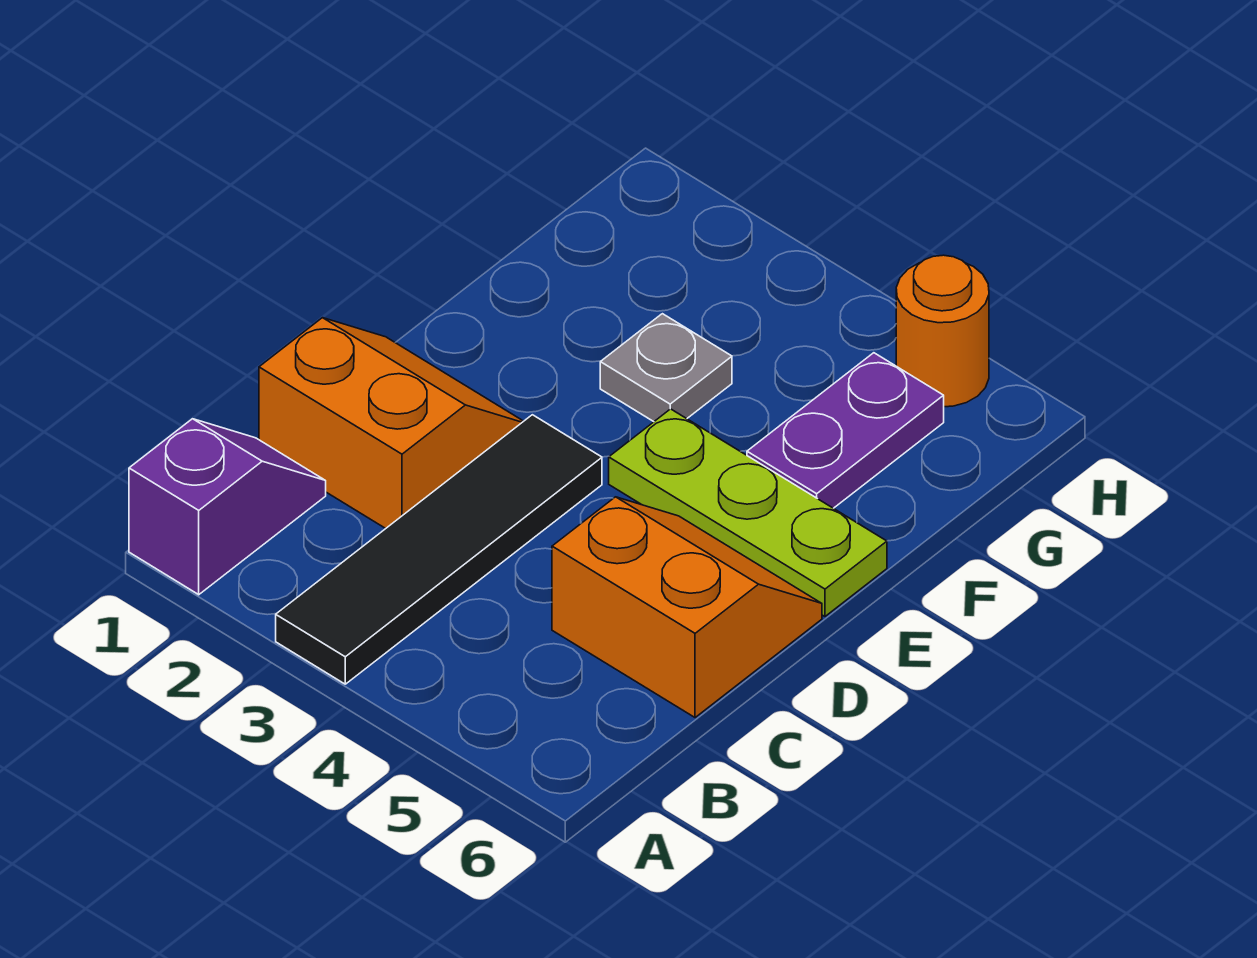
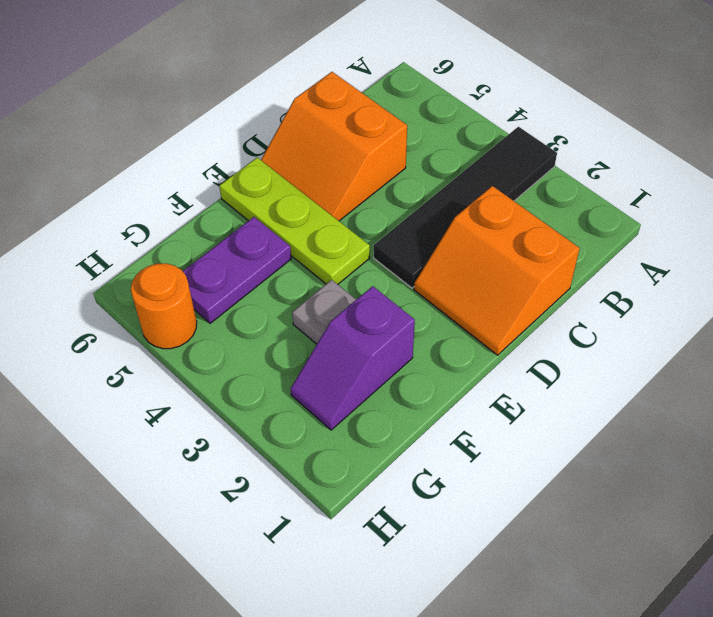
purple slope A1:B1 level 1 top A -> purple slope F2:G2 level 1 top F

